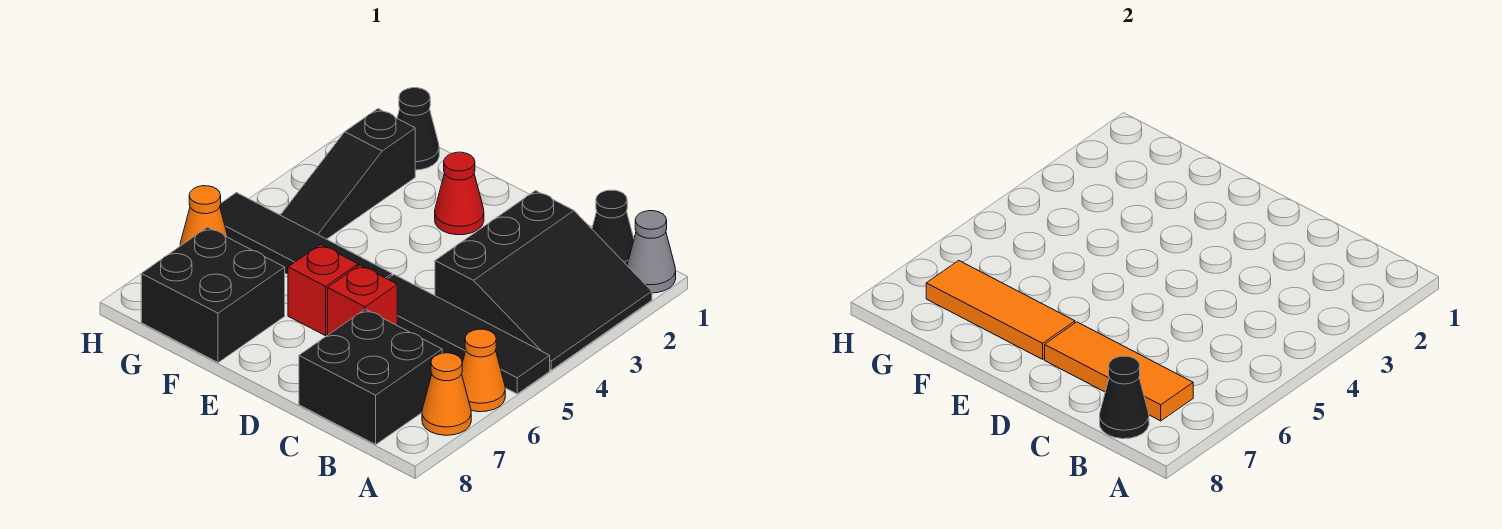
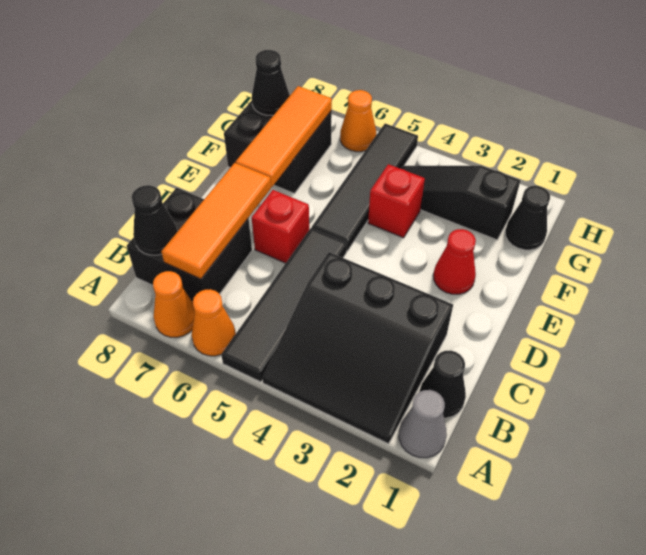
red brick E6 level 1 -> red brick F4 level 1
none -> black cone G8 level 2

